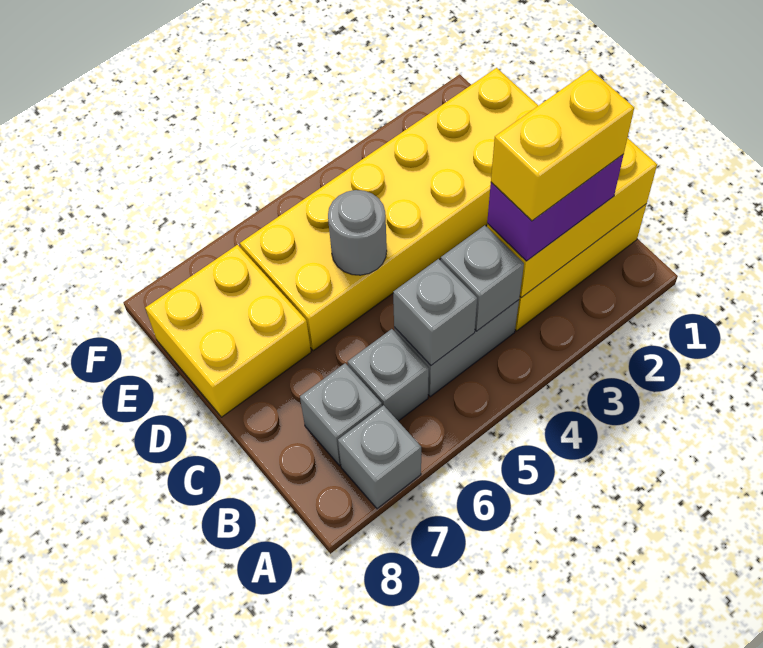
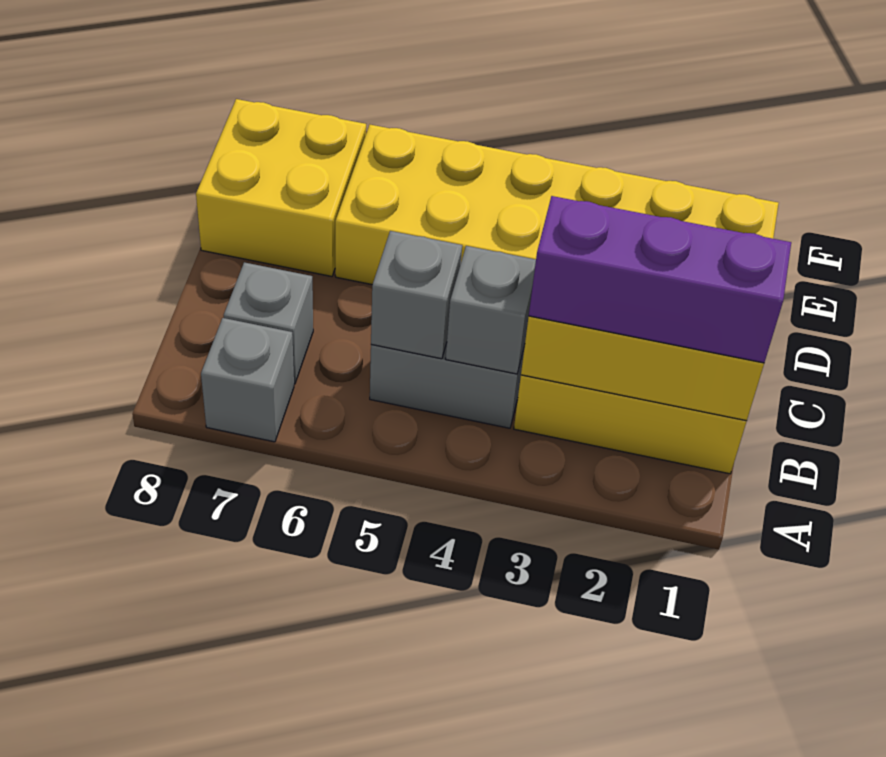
purple brick B2:B3 level 3 -> purple brick B1:B3 level 3
yellow brick B2:B3 level 4 -> none
grey brick B6 level 1 -> none
grey round brick D5 level 2 -> none

